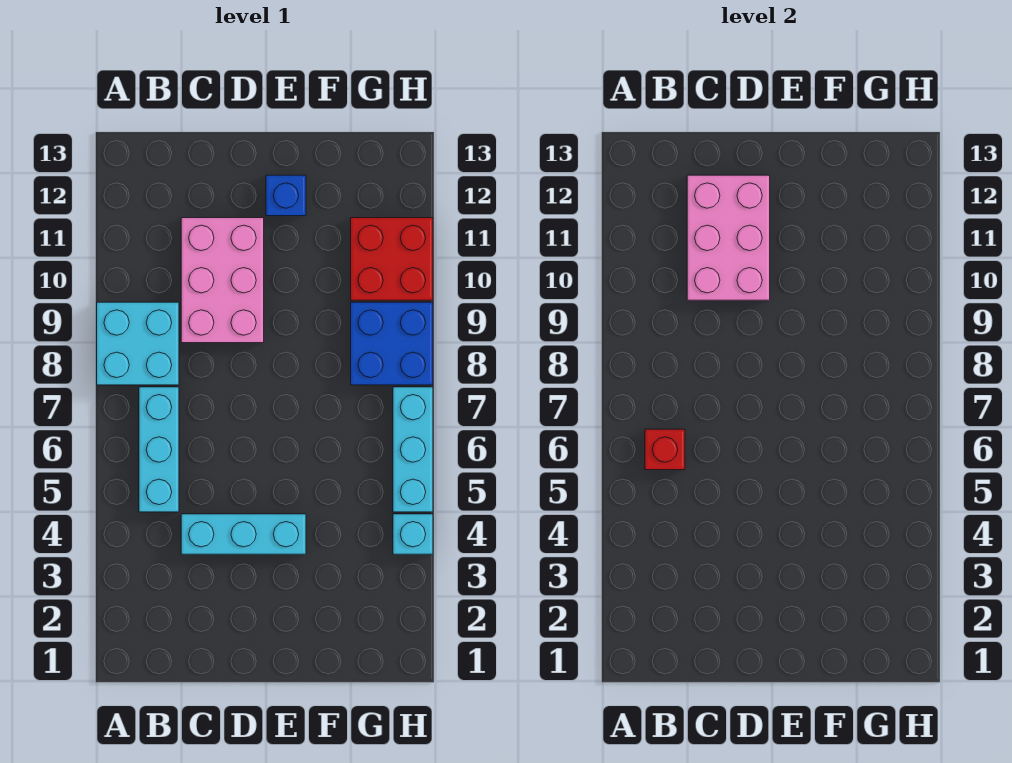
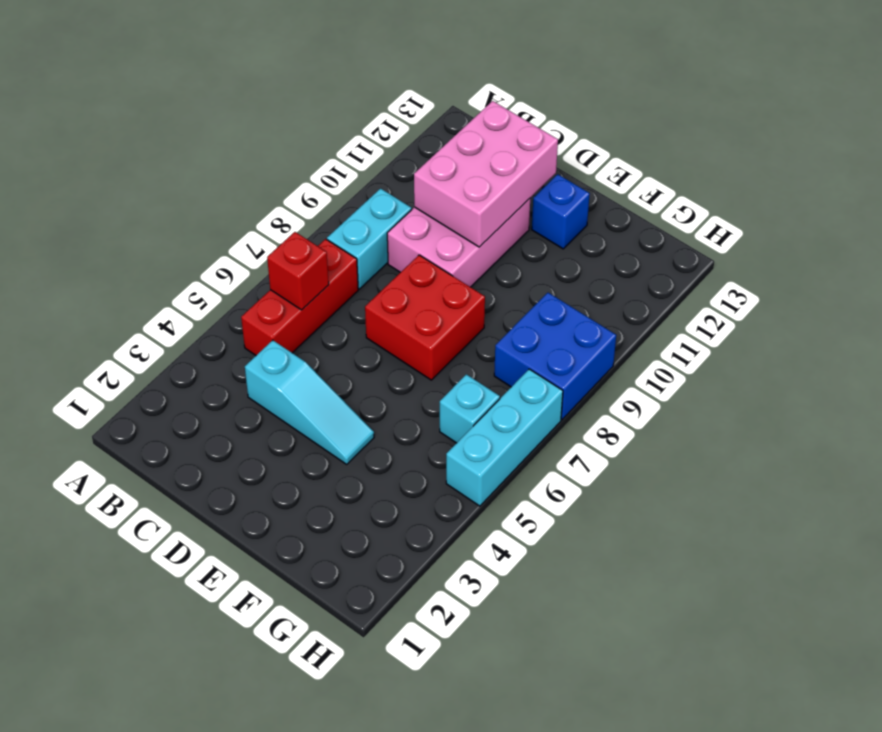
cyan brick A8:B9 level 1 -> cyan brick B8:B9 level 1
cyan brick B5:B7 level 1 -> red brick B5:B7 level 1
cyan brick C4:E4 level 1 -> cyan slope C4:E4 level 1 top C
red brick G10:H11 level 1 -> red brick D7:E8 level 1
cyan brick H4 level 1 -> cyan brick G6 level 1

